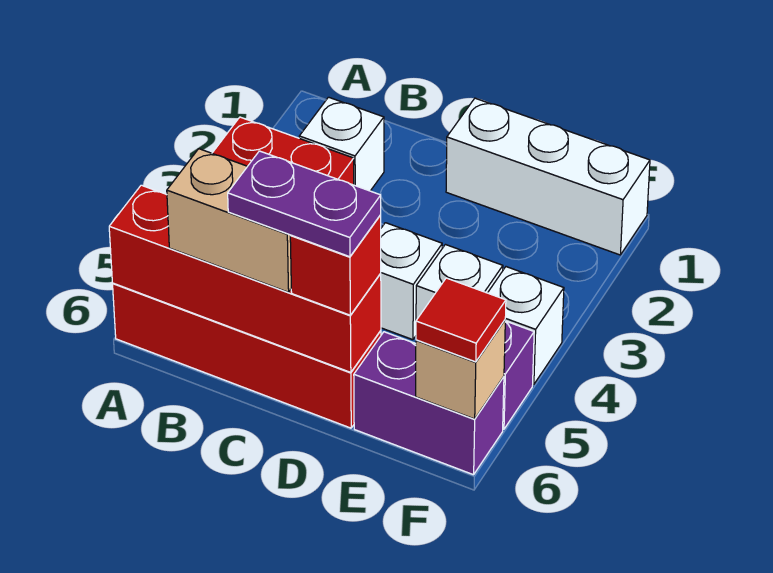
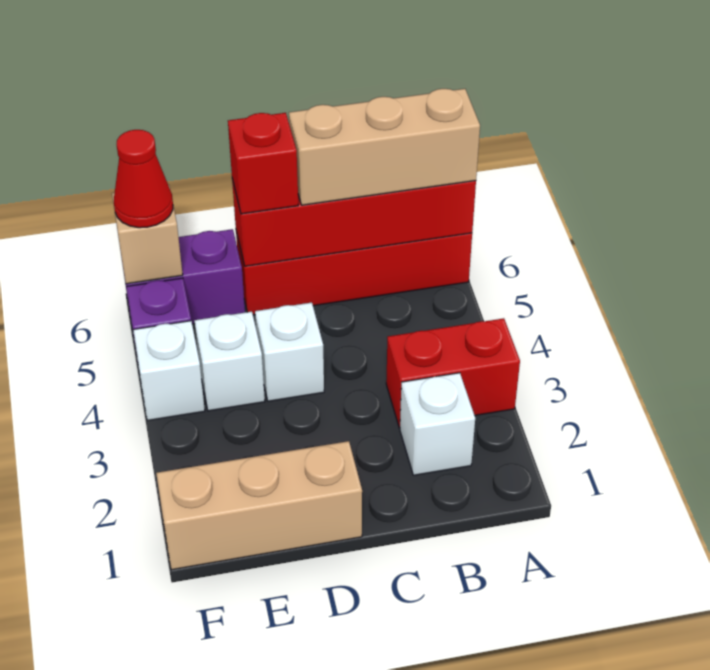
tan brick B6:C6 level 3 -> tan brick A6:C6 level 3
purple plate C6:D6 level 4 -> none
white brick D1:F1 level 1 -> tan brick D1:F1 level 1
red tile F6 level 3 -> red cone F6 level 3

